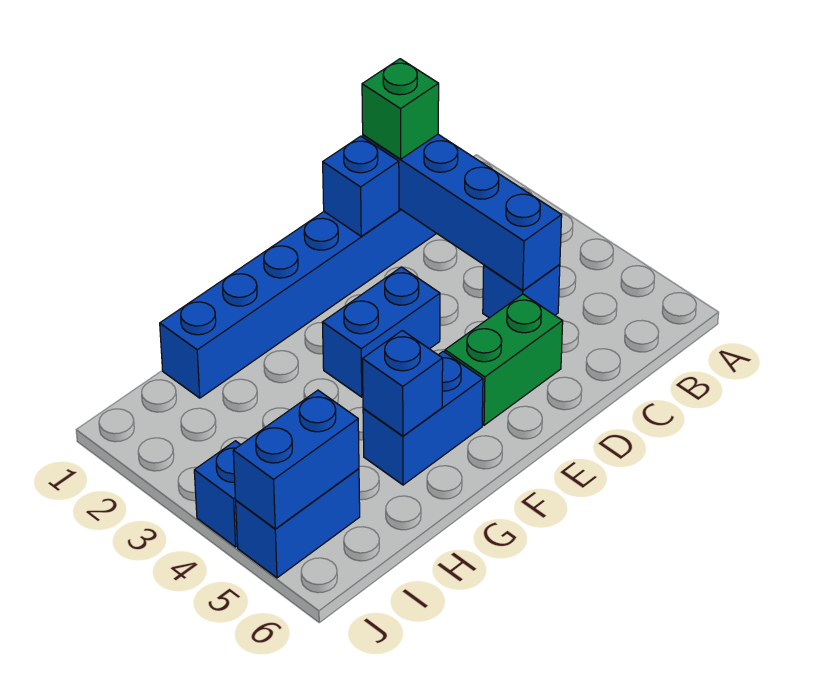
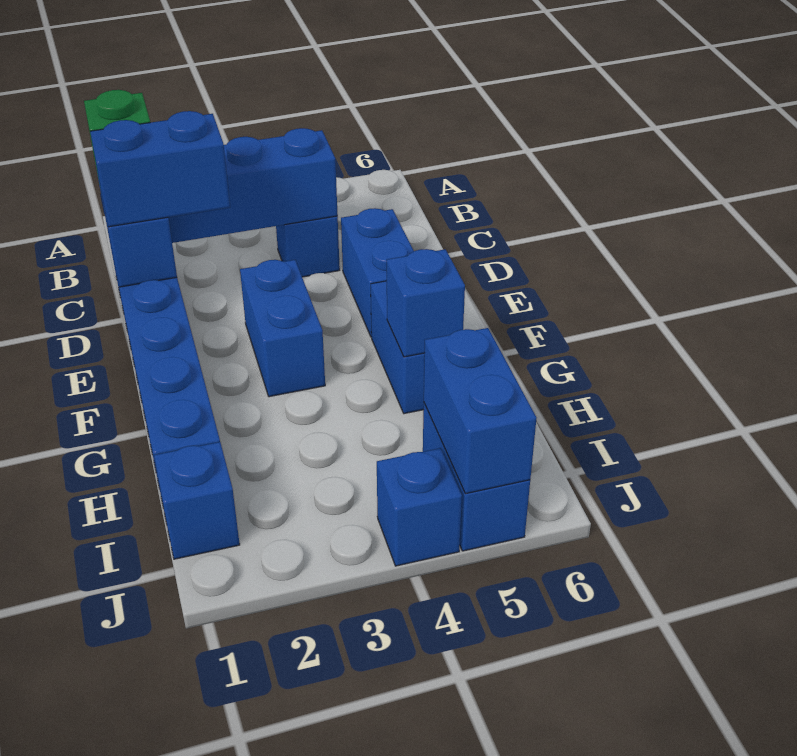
none -> blue brick D1:D2 level 3
green brick D5:E5 level 1 -> blue brick D5:E5 level 1
none -> blue brick I1 level 1

